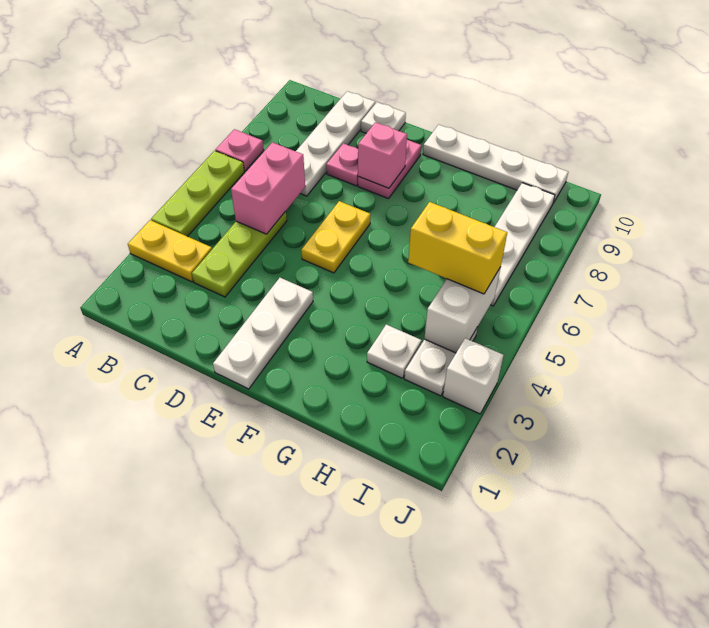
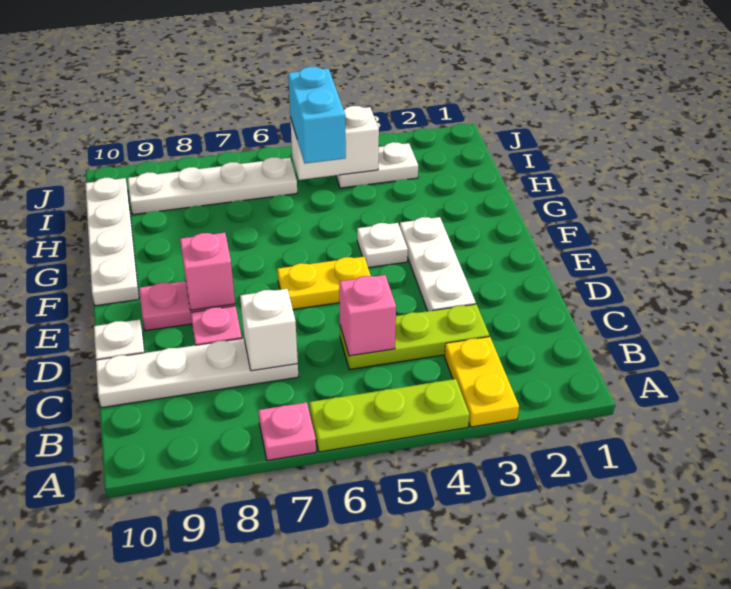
pink brick C5:C6 level 2 -> pink brick C5 level 2
white plate E1:E3 level 1 -> white plate D3:F3 level 1
white plate H3 level 1 -> white plate F4 level 1
yellow brick H5:I5 level 3 -> cyan brick H5:I5 level 3
white brick J3 level 1 -> white brick C7 level 2

